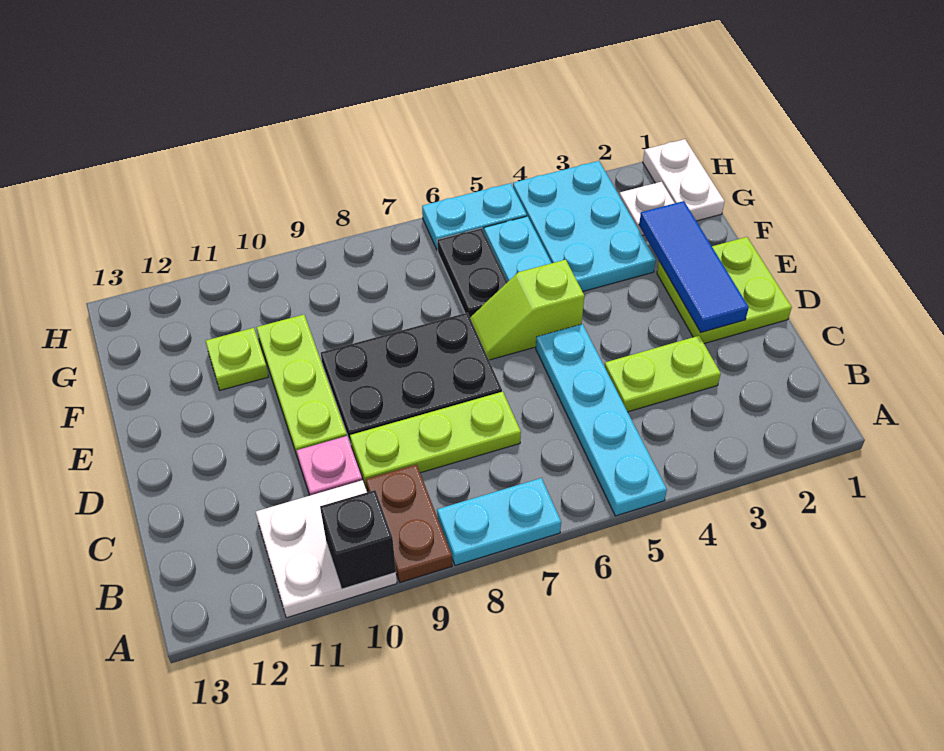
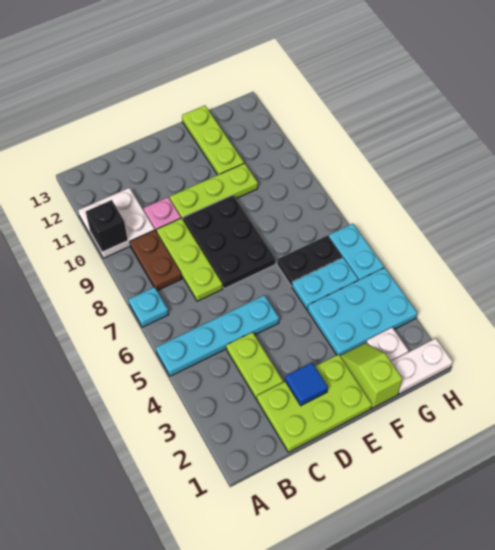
cyan plate A7:A8 level 1 -> cyan plate A7 level 1
brown plate A9:B9 level 1 -> brown plate B8:B9 level 1
lime plate D1:E2 level 1 -> lime plate C1:E2 level 1
blue tile D2:F2 level 2 -> blue tile D2 level 2
lime slope E5:E6 level 1 top 5 -> lime slope F1:F2 level 1 top 1
lime plate F11 level 1 -> lime plate F11:F13 level 1

